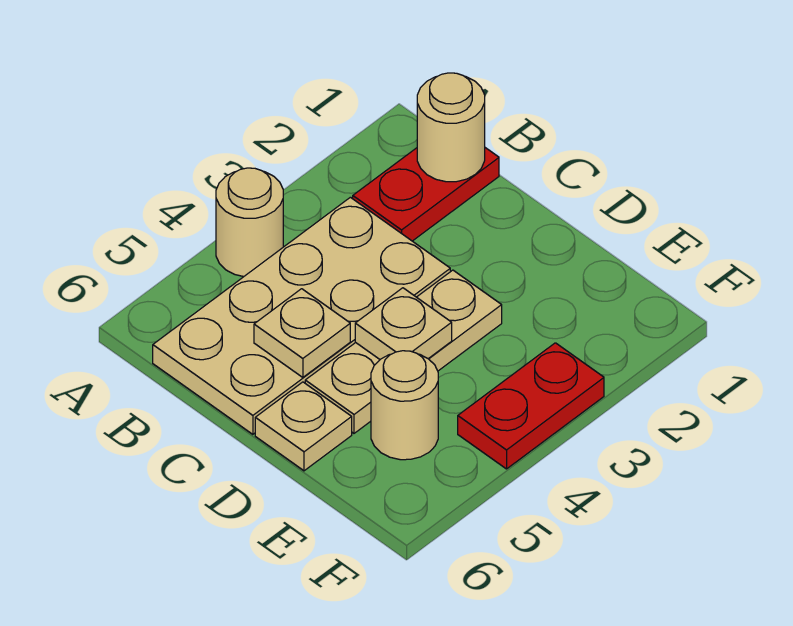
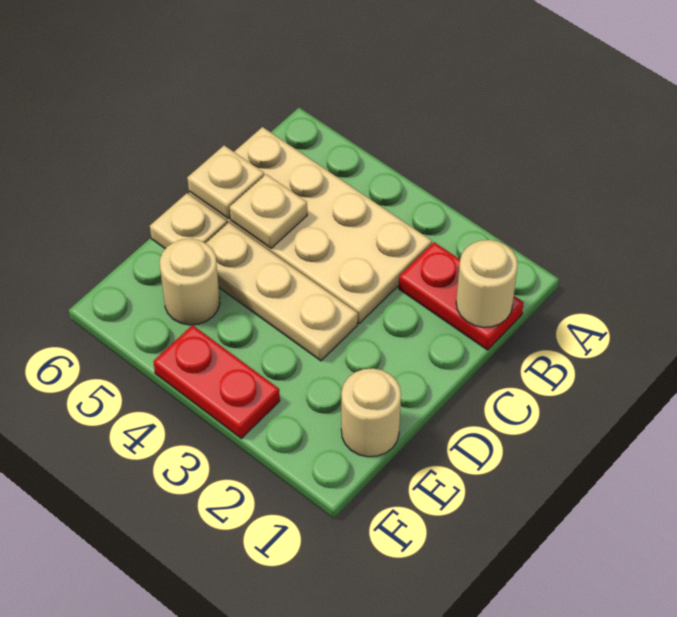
tan round brick A4 level 1 -> tan round brick E1 level 1
tan plate D4 level 2 -> tan plate C6 level 2

